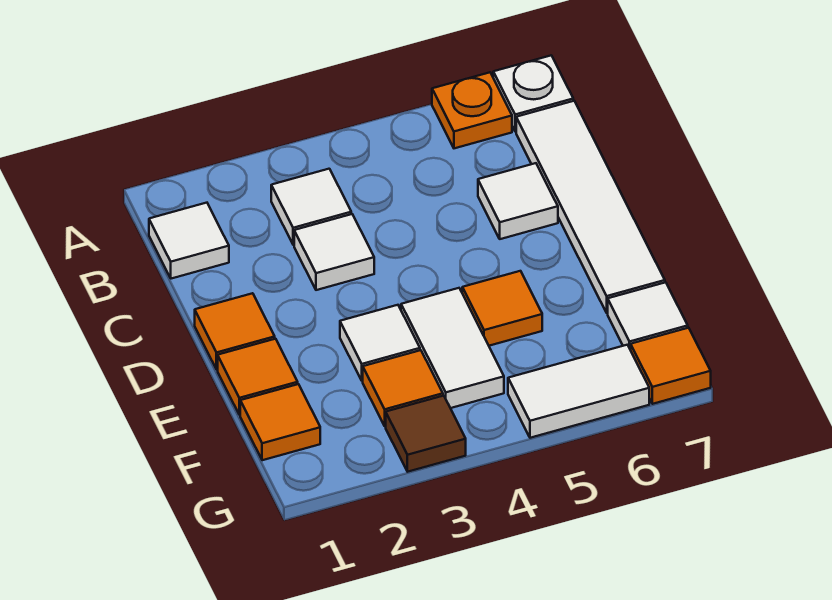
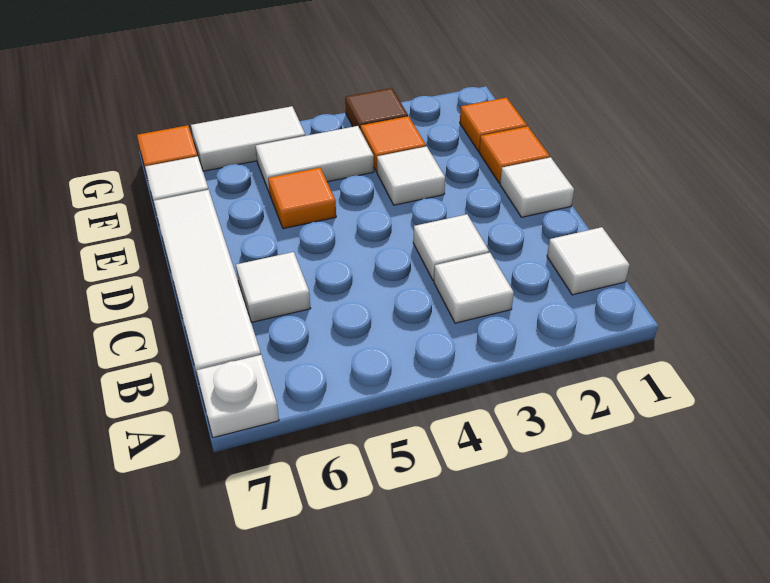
orange plate A6 level 1 -> none
orange tile D1 level 1 -> white tile D1 level 1
white tile E4:F4 level 1 -> white tile F4:F5 level 1

